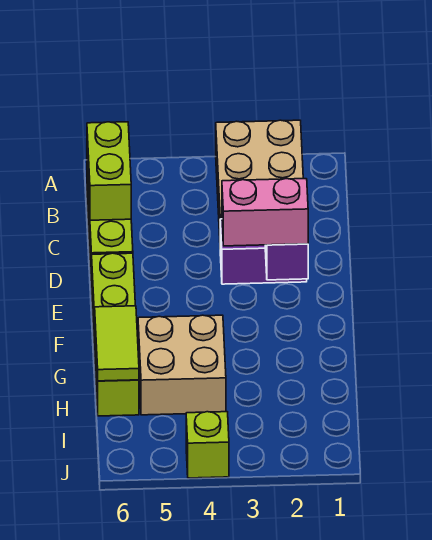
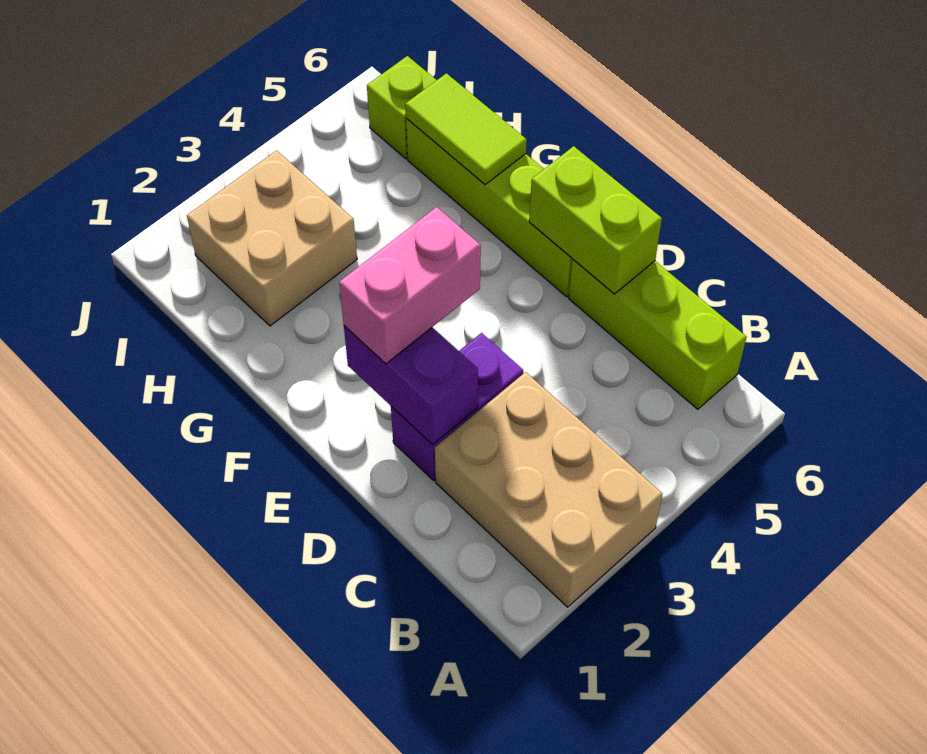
lime brick B6:C6 level 2 -> lime brick D6:E6 level 2
tan brick G4:H5 level 1 -> tan brick H2:I3 level 1
lime brick J4 level 1 -> lime brick I6 level 1

